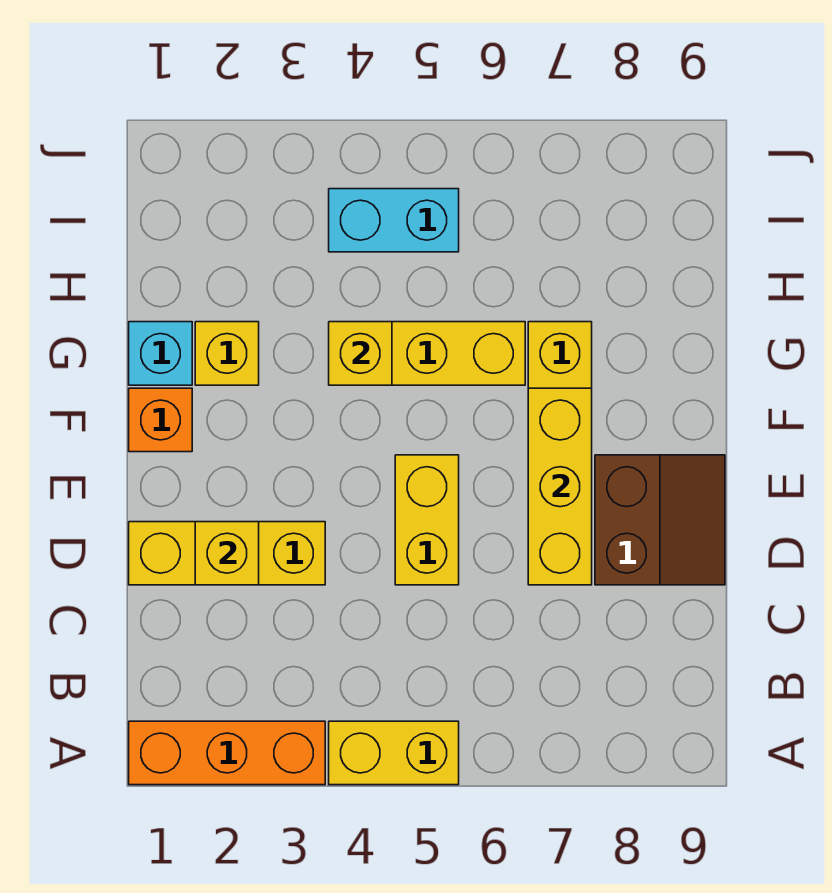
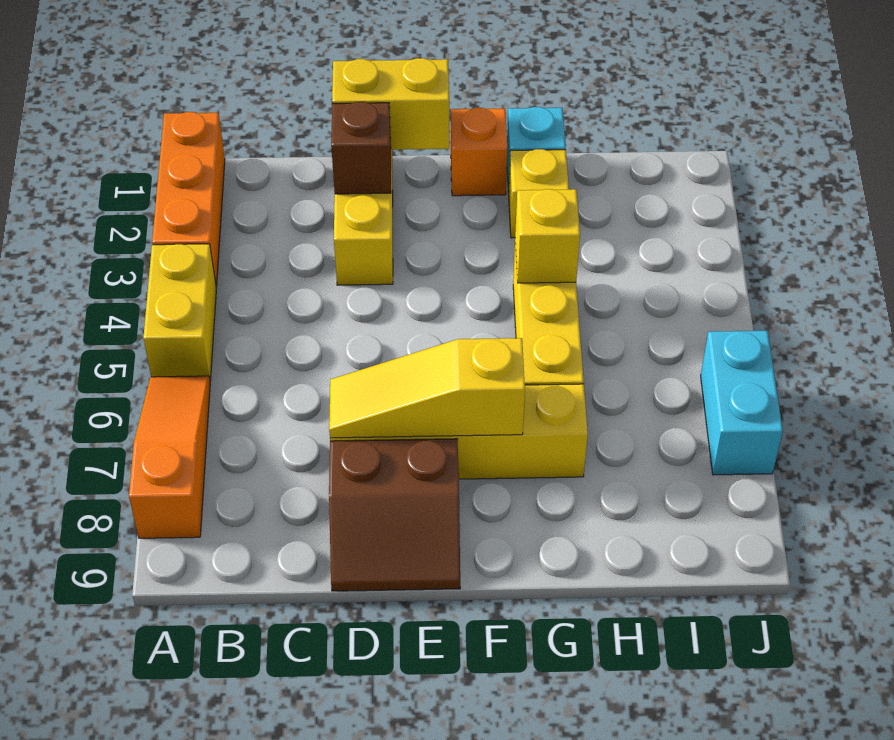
none -> orange slope A6:A8 level 1 top 8
yellow brick D2 level 2 -> brown brick D2 level 2
yellow brick D5:E5 level 1 -> yellow brick D1:E1 level 2
yellow brick D7:F7 level 2 -> yellow slope D7:F7 level 2 top F
cyan brick I4:I5 level 1 -> cyan brick J6:J7 level 1

